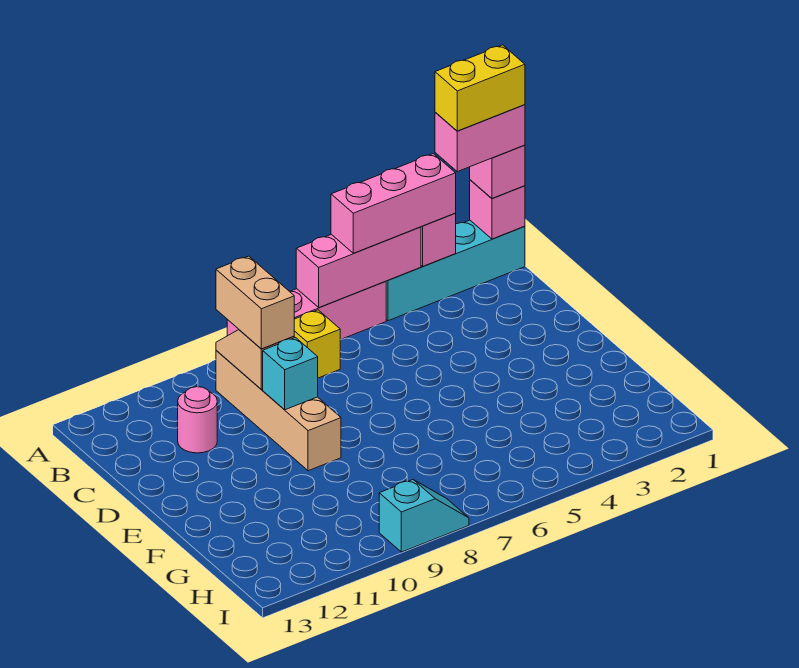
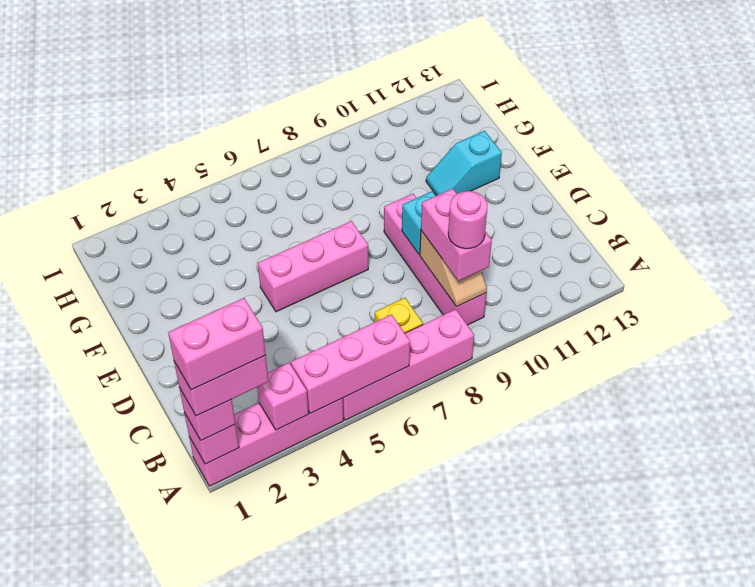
cyan brick A1:A4 level 1 -> pink brick A1:A4 level 1
yellow brick A1:A2 level 5 -> pink brick A1:A2 level 5
pink brick A3:A5 level 3 -> pink brick E5:E7 level 1
tan brick B9:E9 level 1 -> pink brick B9:E9 level 1
tan brick B9:C9 level 3 -> pink brick B9:C9 level 3
pink round brick C11 level 1 -> pink round brick B9 level 4
cyan slope I8:I9 level 1 top 9 -> cyan slope F11:F12 level 1 top 12

